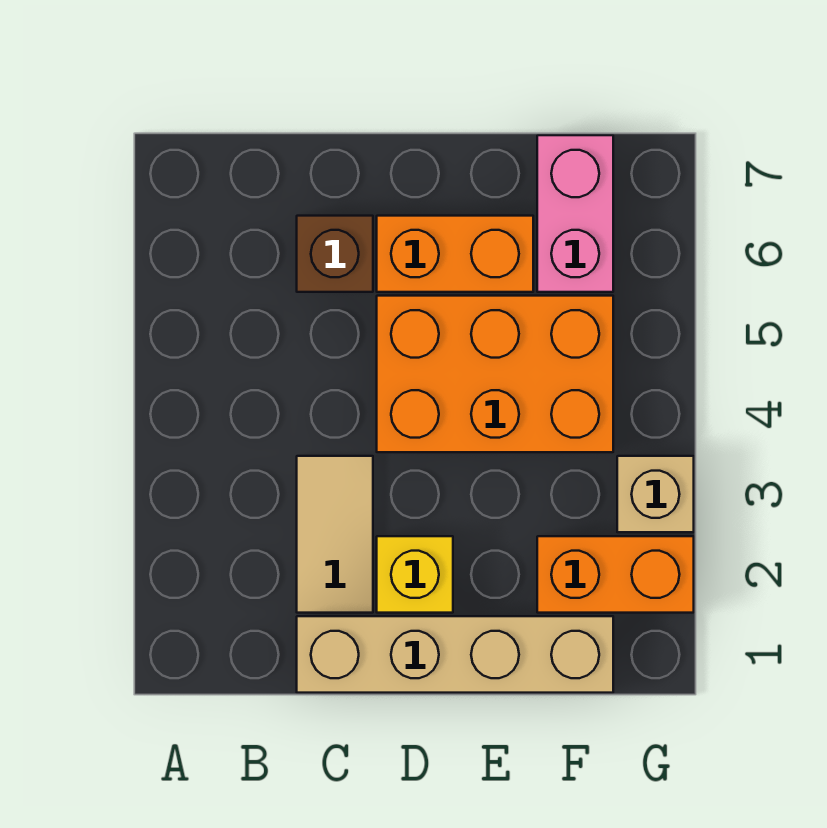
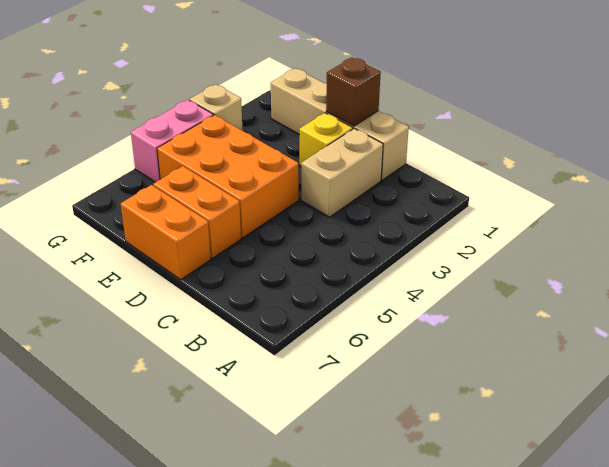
tan tile C2:C3 level 1 -> tan brick C2:C3 level 1
brown brick C6 level 1 -> brown brick D1 level 2
orange brick F2:G2 level 1 -> orange brick D7:E7 level 1
pink brick F6:F7 level 1 -> pink brick G4:G5 level 1

